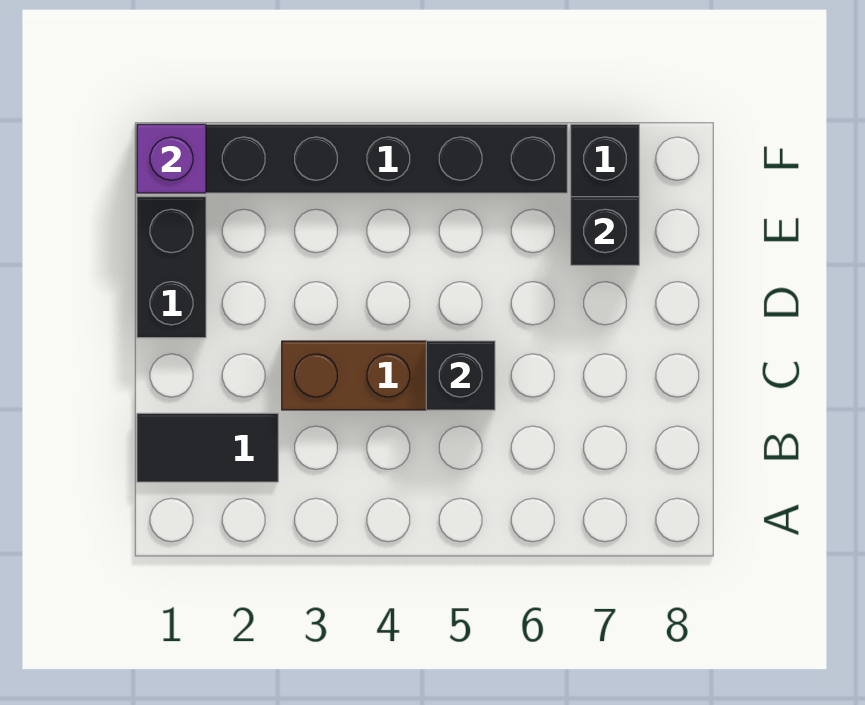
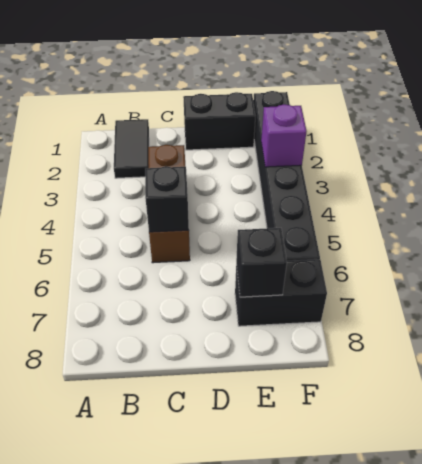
purple brick F1 level 2 -> purple brick F3 level 2

